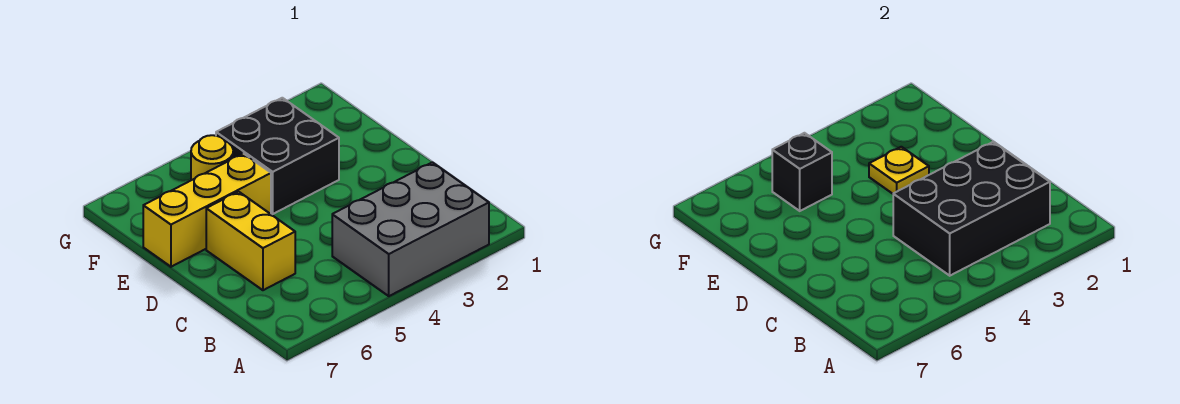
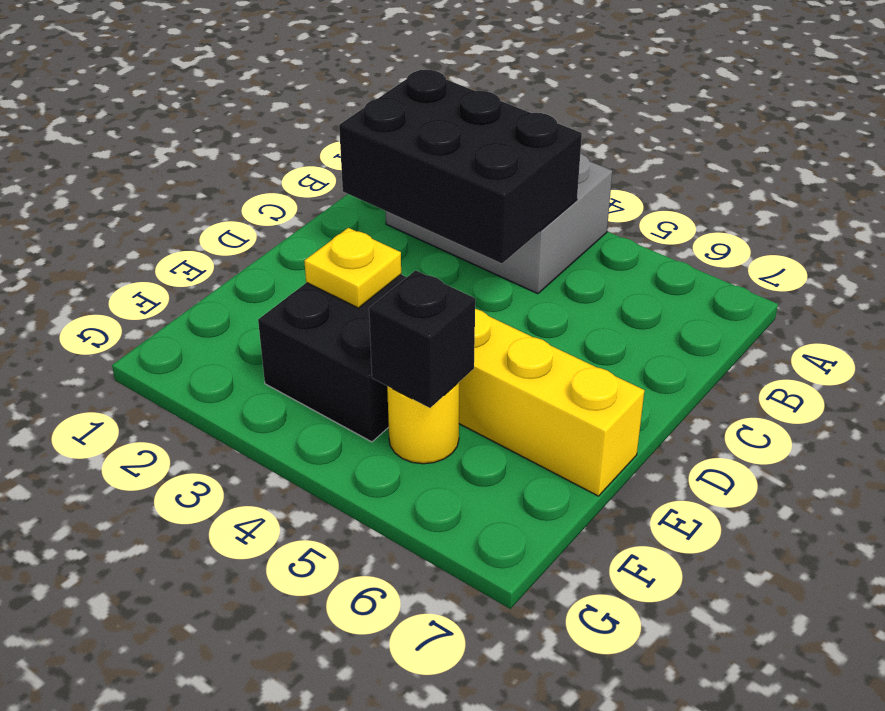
yellow brick C6:D6 level 1 -> none

